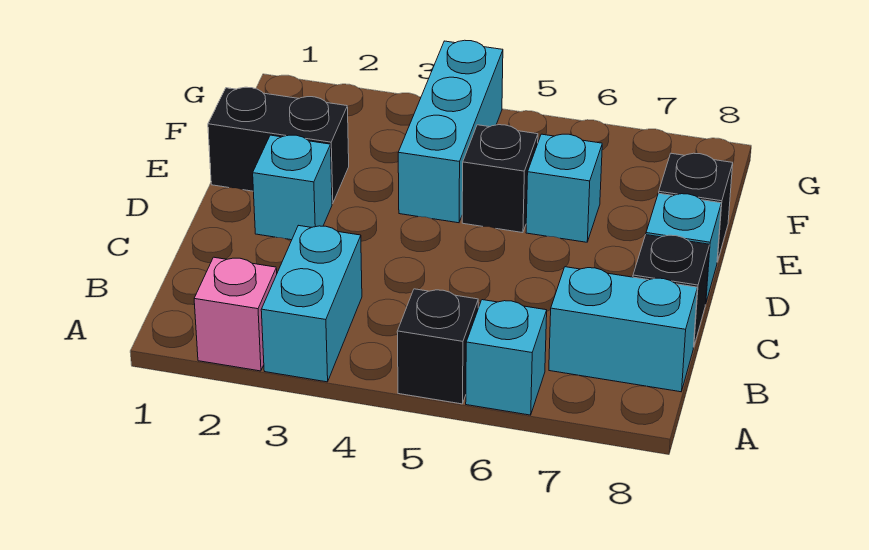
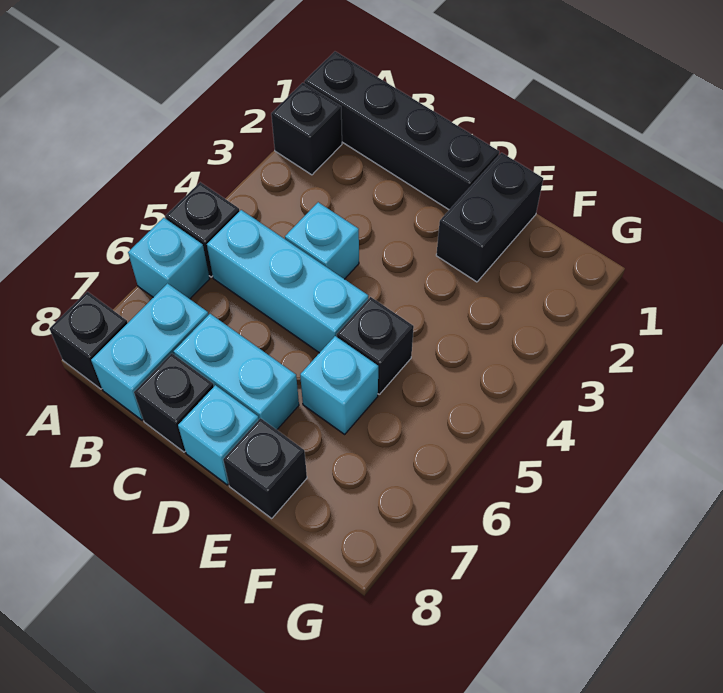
none -> black brick A1:D1 level 1
pink brick A2 level 1 -> black brick A2 level 1
cyan brick A3:B3 level 1 -> cyan brick C7:D7 level 1
none -> black brick A8 level 1
cyan brick D2 level 1 -> cyan brick C4 level 1
cyan brick E4:G4 level 1 -> cyan brick B5:D5 level 1

